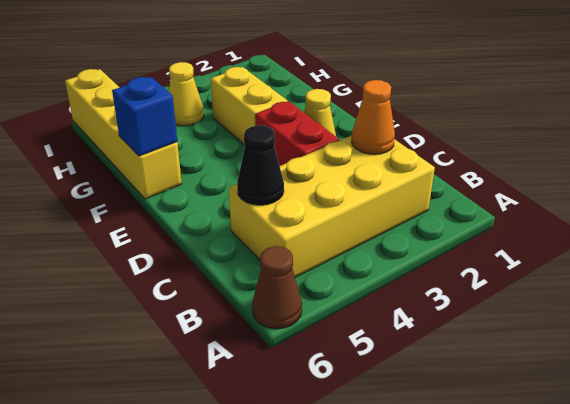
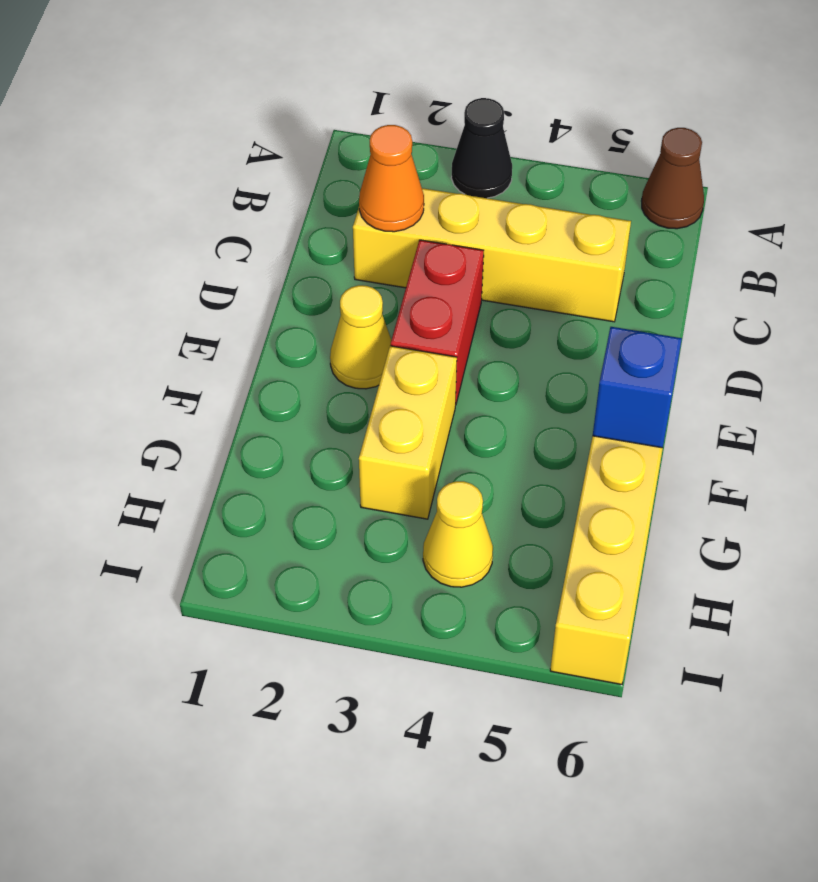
yellow brick B2:C5 level 1 -> yellow brick C2:C5 level 1
black cone C5 level 2 -> black cone A3 level 1

